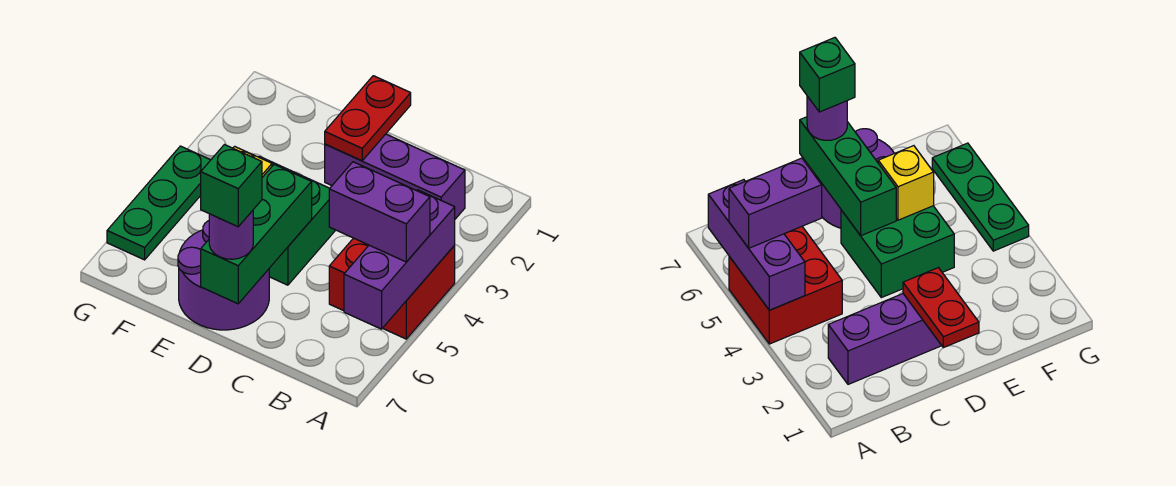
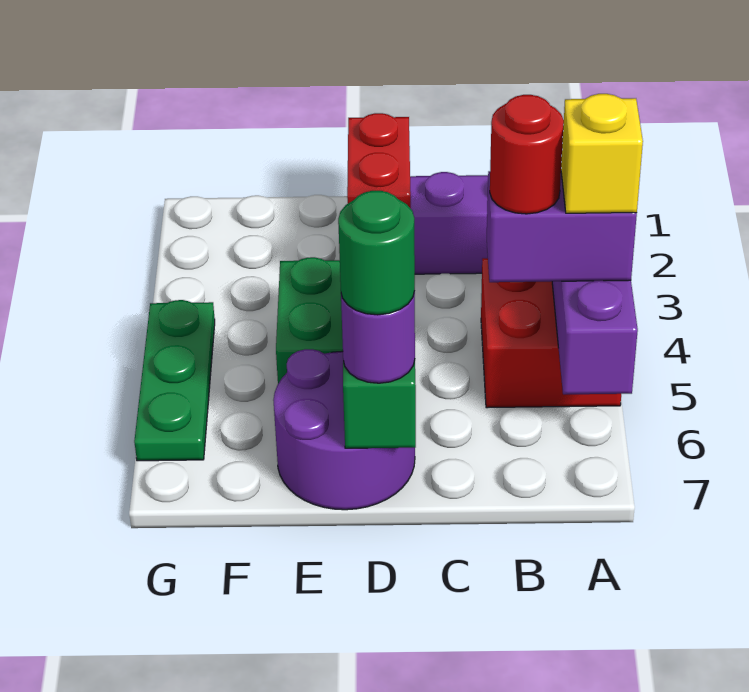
none -> red round brick B5 level 4
green brick D7 level 4 -> green round brick D7 level 4
yellow brick E5 level 2 -> yellow brick A5 level 4

